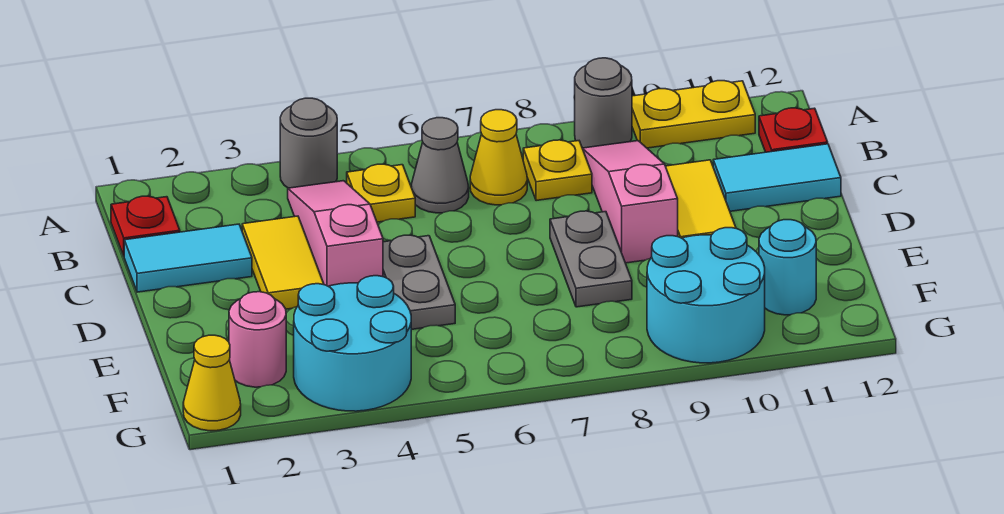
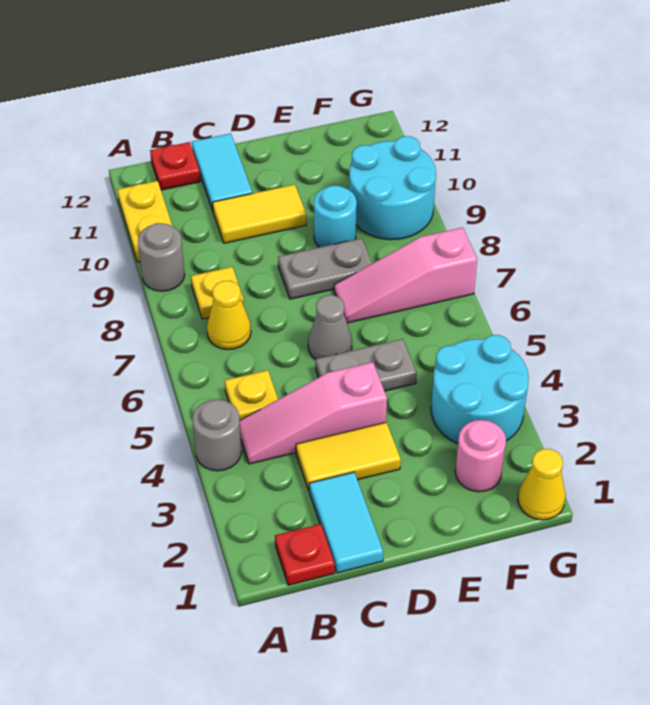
grey cone B6 level 1 -> grey cone D6 level 1
pink slope B9:D9 level 1 top D -> pink slope E7:G7 level 1 top G
cyan round brick F11 level 1 -> cyan round brick E9 level 1

